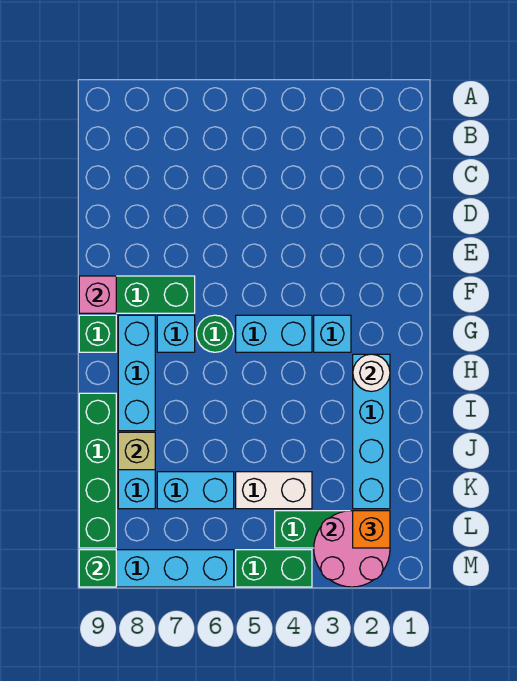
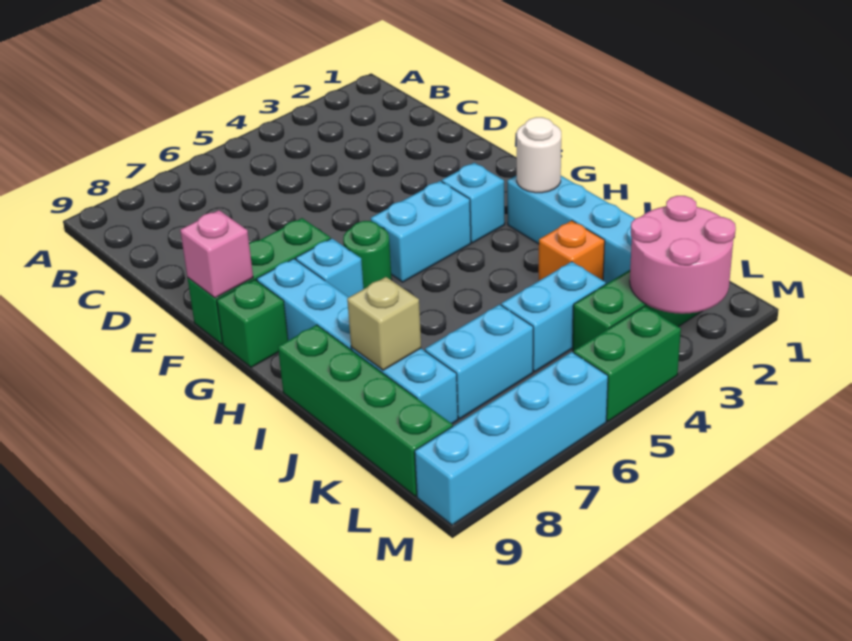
white brick K4:K5 level 1 -> cyan brick K4:K5 level 1
orange brick L2 level 3 -> orange brick J3 level 1
green brick M9 level 2 -> none

